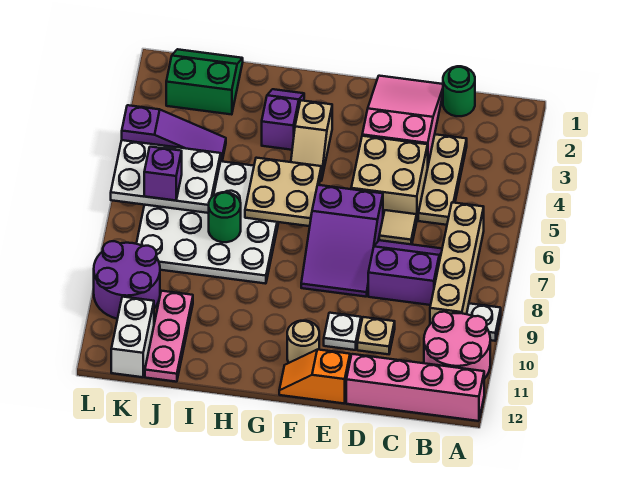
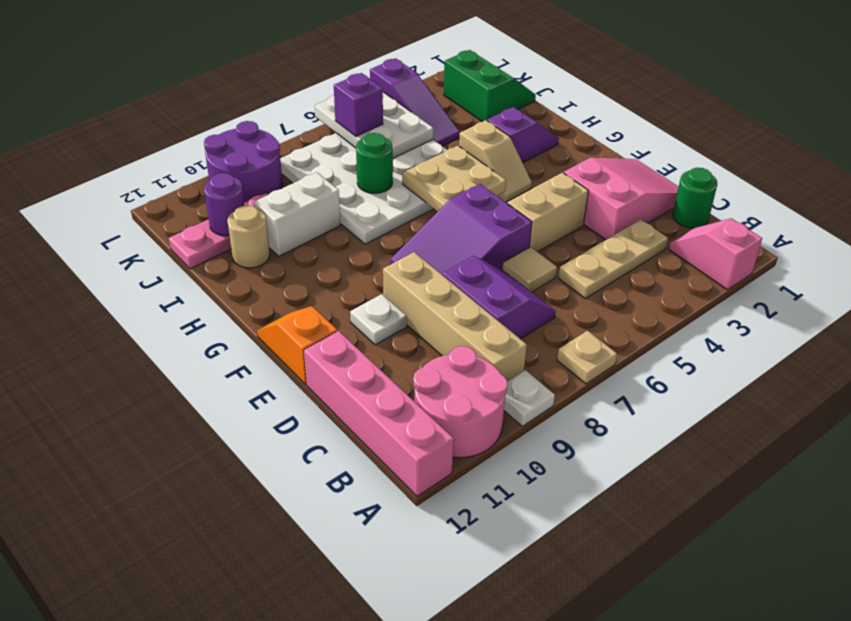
none -> pink slope A2:B2 level 1 top A
tan brick B6:B9 level 1 -> tan brick B9:E9 level 1
tan brick D4:E5 level 1 -> tan brick E4:E5 level 1
tan plate D10 level 1 -> tan plate A7 level 1
tan round brick F11 level 1 -> tan round brick I11 level 1
tan slope G3:G4 level 1 top 3 -> tan slope G4:H4 level 1 top H
none -> purple round brick J11 level 2
white brick K11:K12 level 1 -> white brick I9:I10 level 1

